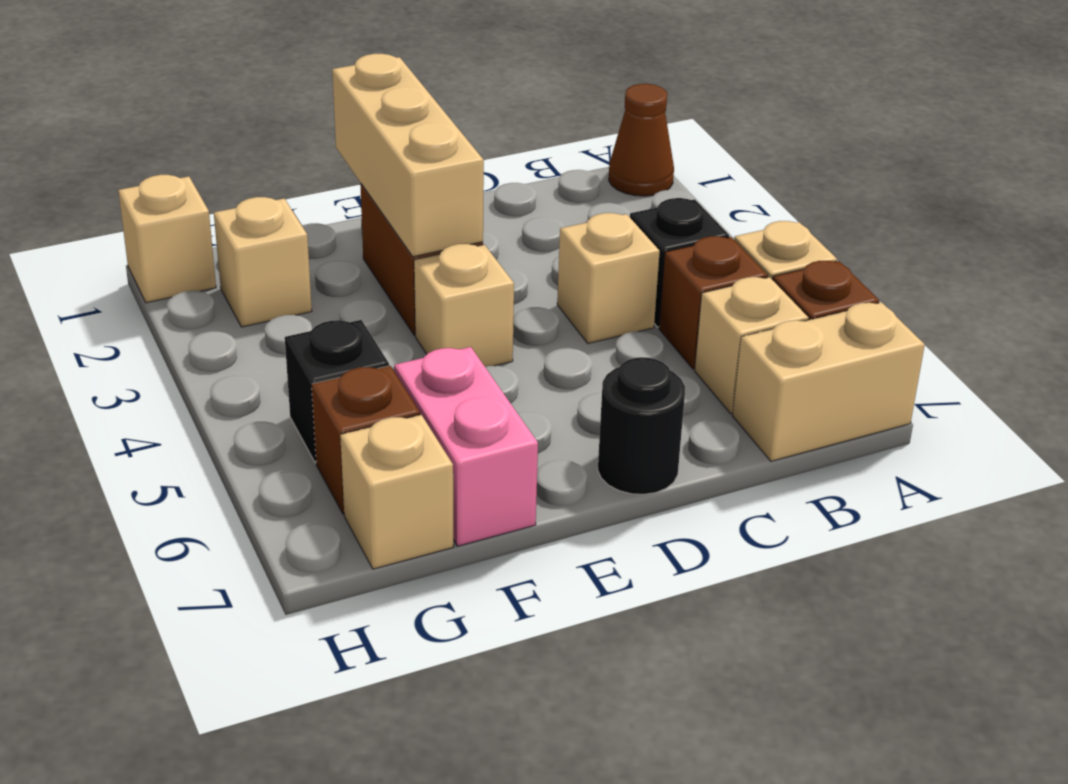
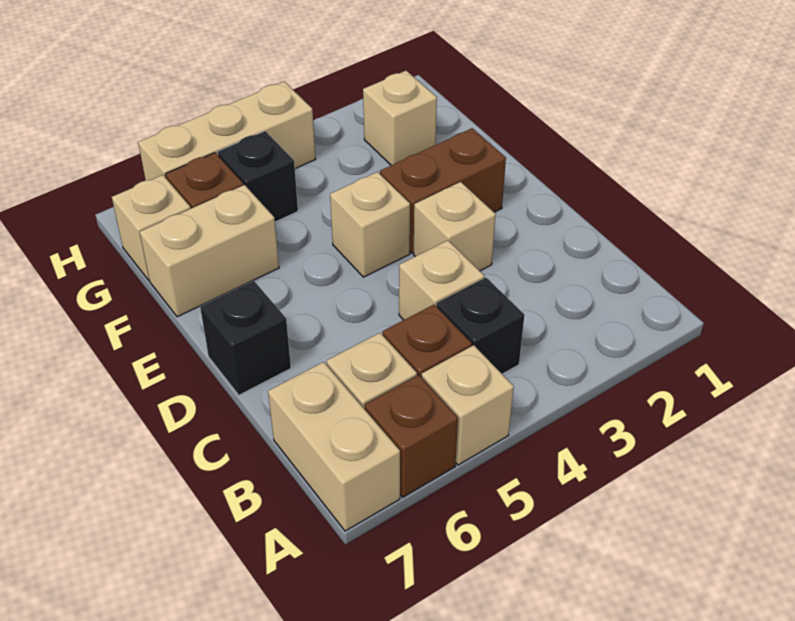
brown cone A1 level 1 -> none
black round brick D7 level 1 -> black brick D7 level 1
tan brick E1:E3 level 2 -> tan brick H4:H6 level 1
pink brick F6:F7 level 1 -> tan brick F6:F7 level 1
tan brick H1 level 1 -> tan brick D3 level 1

